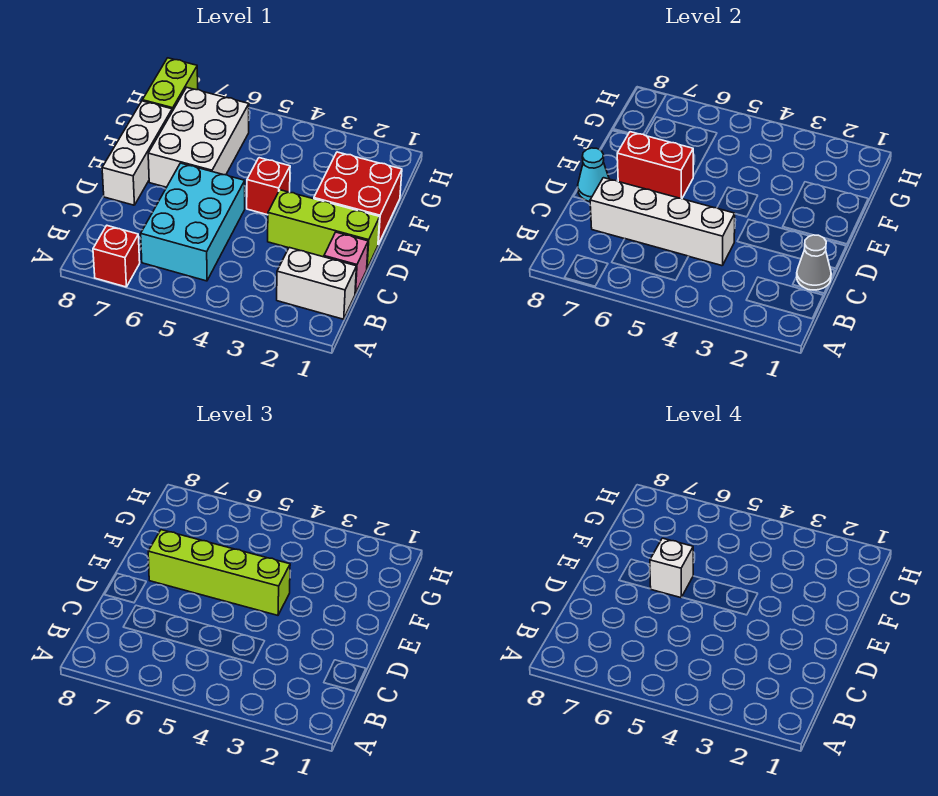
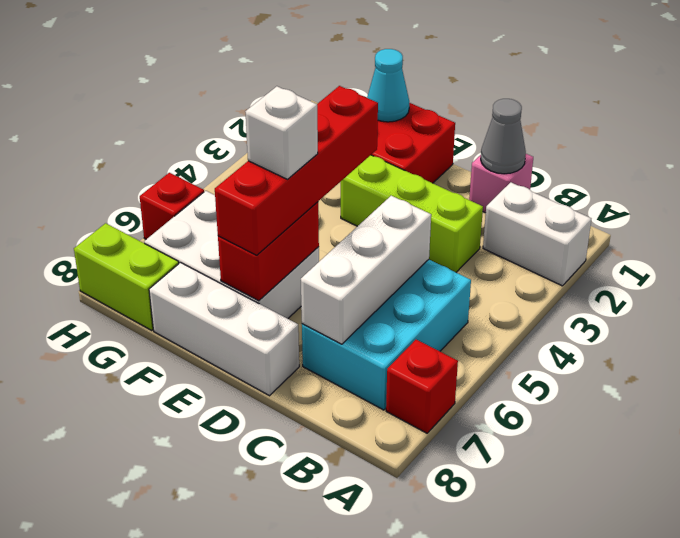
white brick B1:B2 level 1 -> white brick A2:B2 level 1
cyan brick B5:D6 level 1 -> cyan brick B5:C7 level 1
white brick C4:C7 level 2 -> white brick C5:C7 level 2
lime brick D1:D3 level 1 -> lime brick C3:E3 level 1
cyan cone D8 level 2 -> cyan cone F1 level 2
red brick E4 level 1 -> red brick H6 level 1
lime brick E4:E7 level 3 -> red brick E4:E7 level 3

